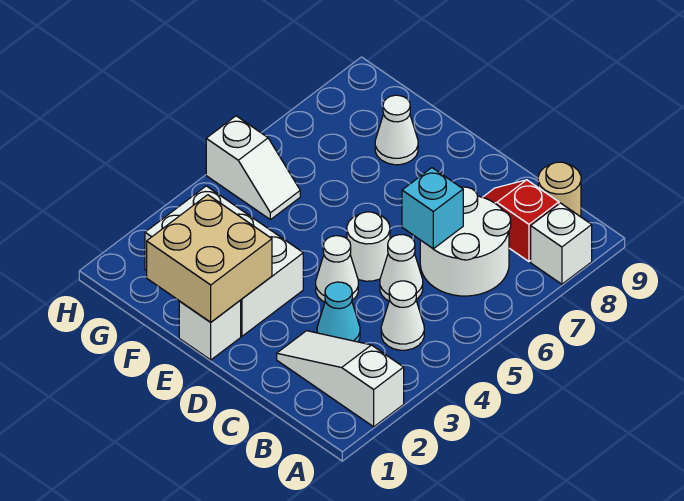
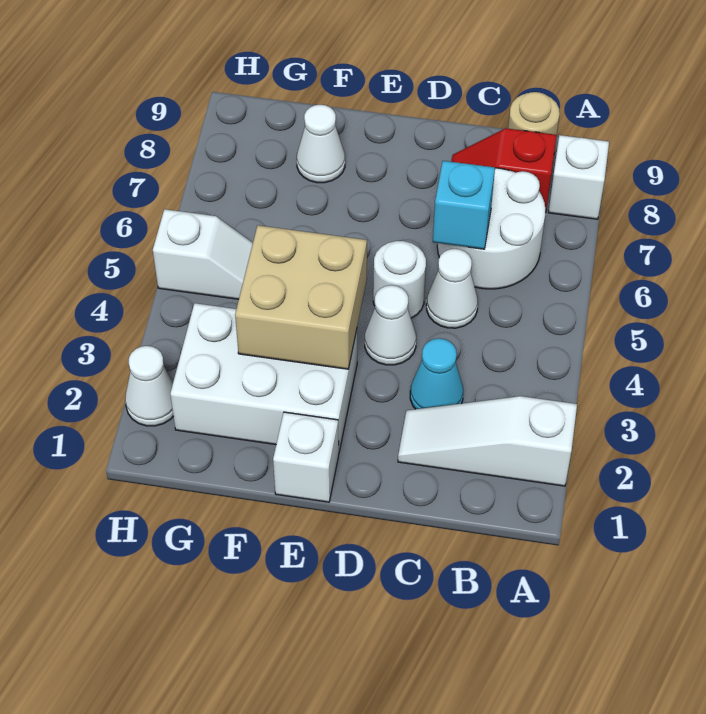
white cone B4 level 1 -> white cone H2 level 1
tan brick E1:F2 level 2 -> tan brick E3:F4 level 2

